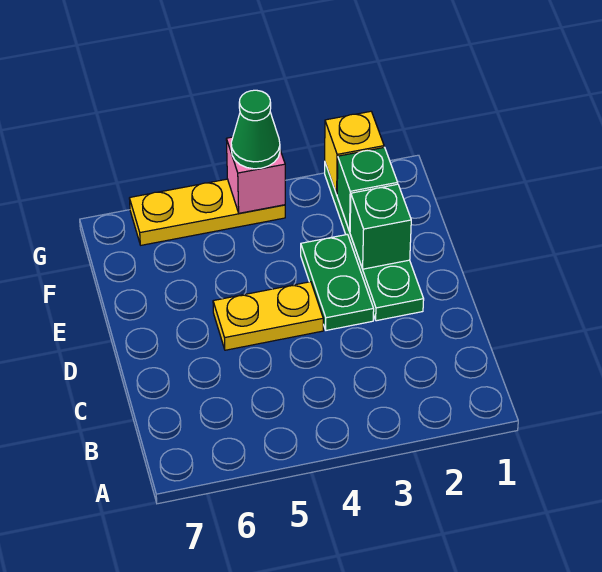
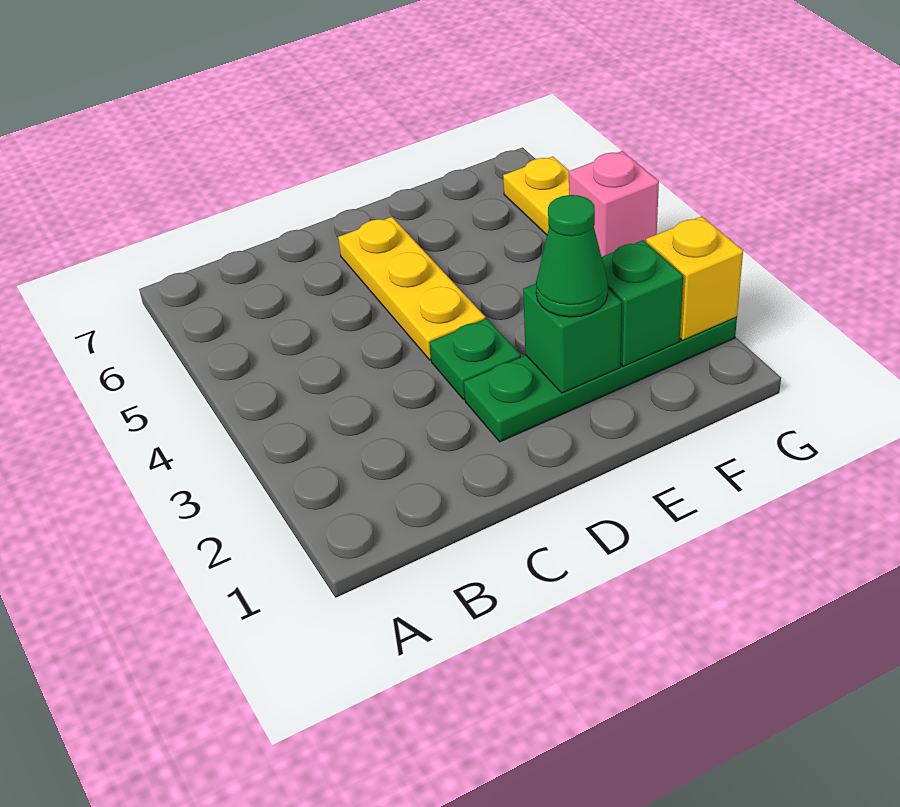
green plate D3:E3 level 1 -> green plate D3 level 1
yellow plate D4:D5 level 1 -> yellow plate D4:D6 level 1
green cone G4 level 3 -> green cone E2 level 3

